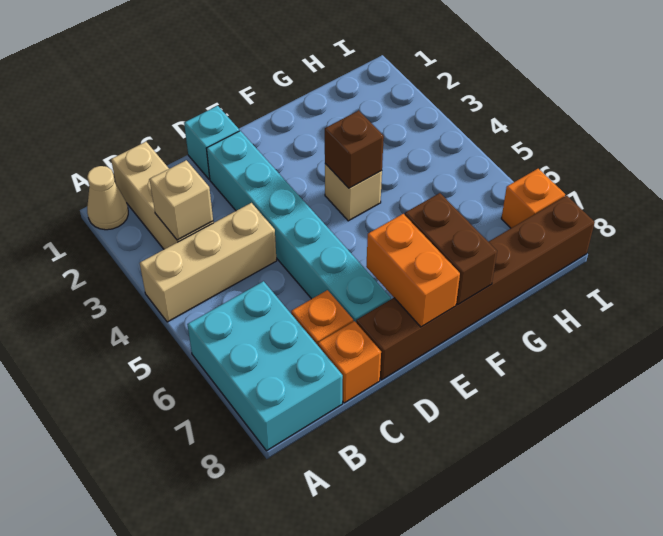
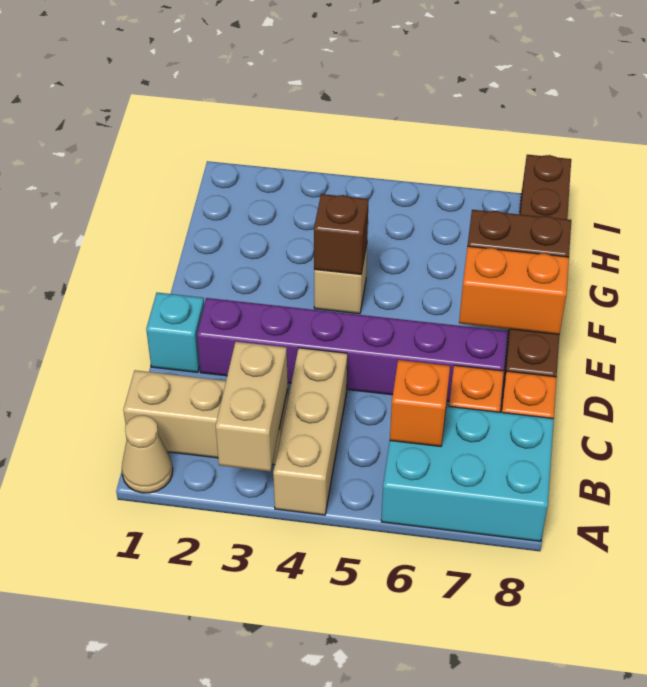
tan brick B3 level 2 -> tan brick A3:B3 level 2
cyan brick D2:D7 level 1 -> purple brick D2:D7 level 1
orange brick I7 level 1 -> orange brick B6 level 2

